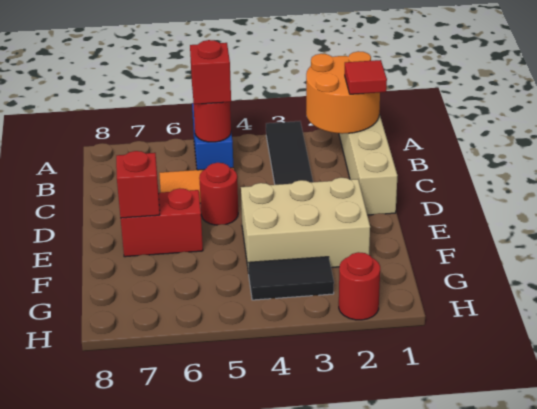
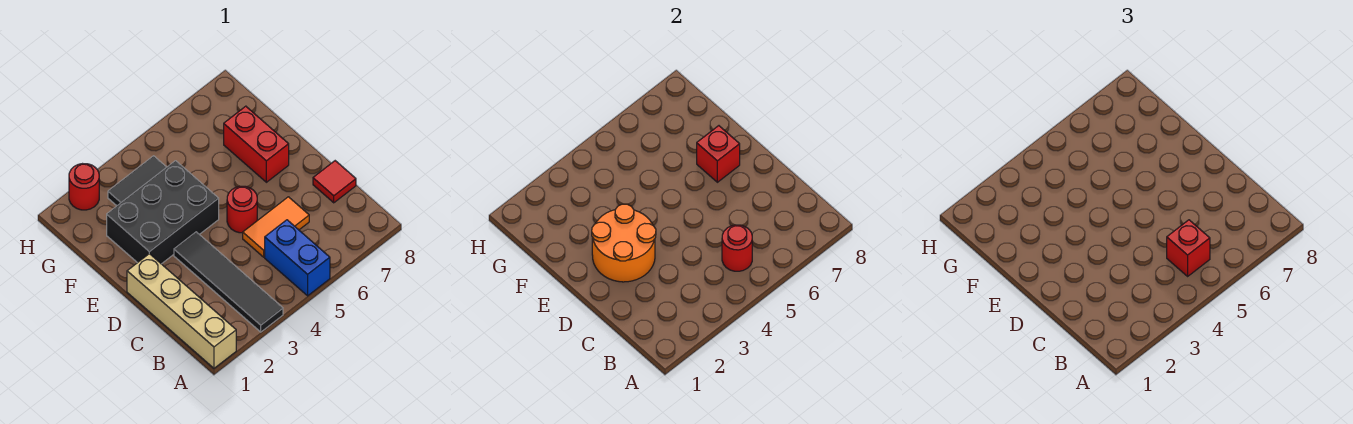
orange round brick A1:B2 level 2 -> orange round brick D2:E3 level 2
red tile B1 level 3 -> red tile C8 level 1
tan brick E2:F4 level 1 -> black brick E2:F4 level 1
red brick E6:E7 level 1 -> red brick E7:F7 level 1

